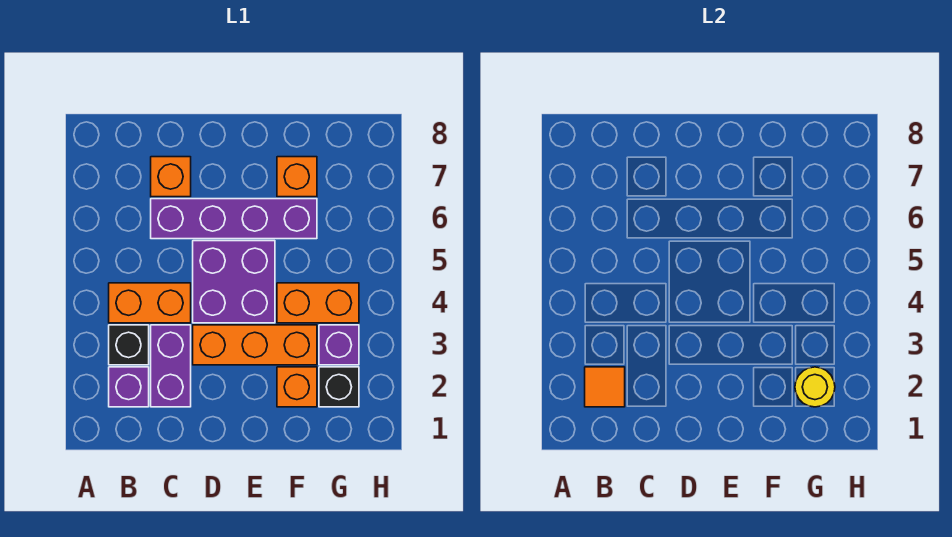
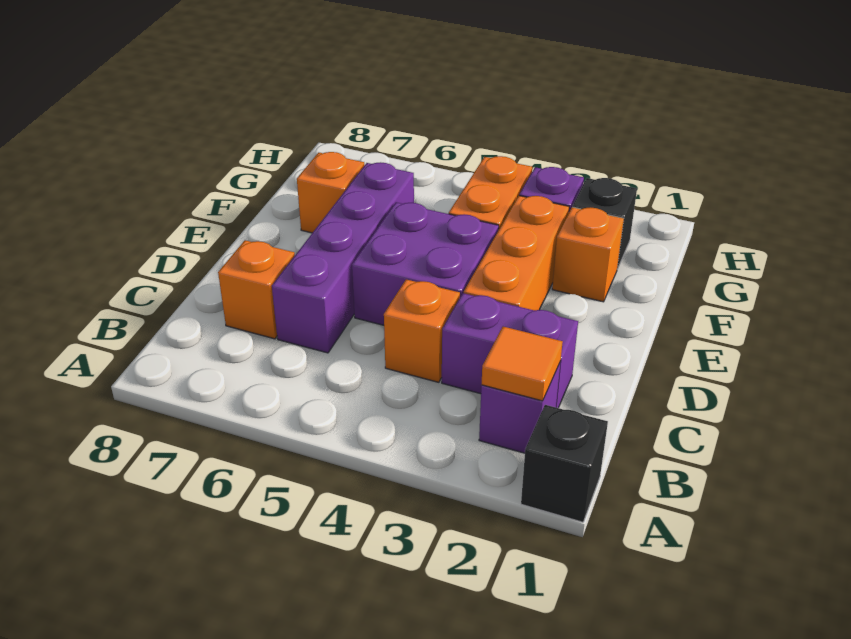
black brick B3 level 1 -> black brick A1 level 1
orange brick B4:C4 level 1 -> orange brick C4 level 1
yellow round brick G2 level 2 -> none

